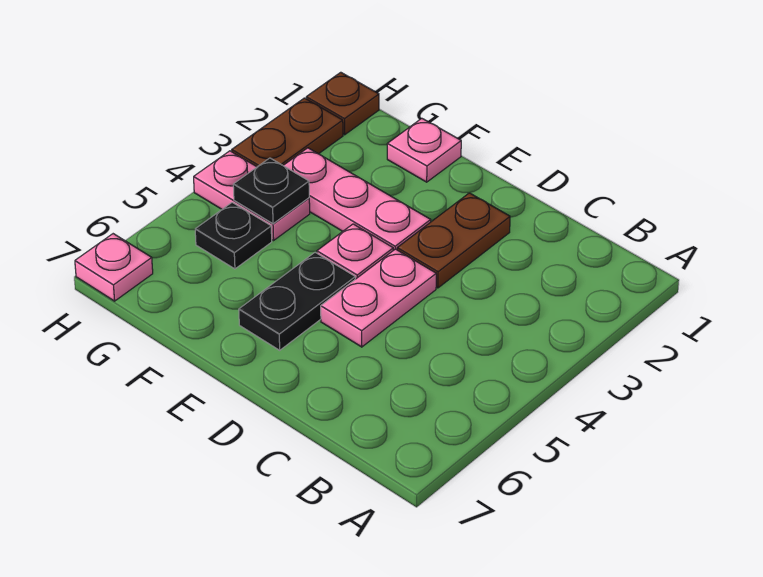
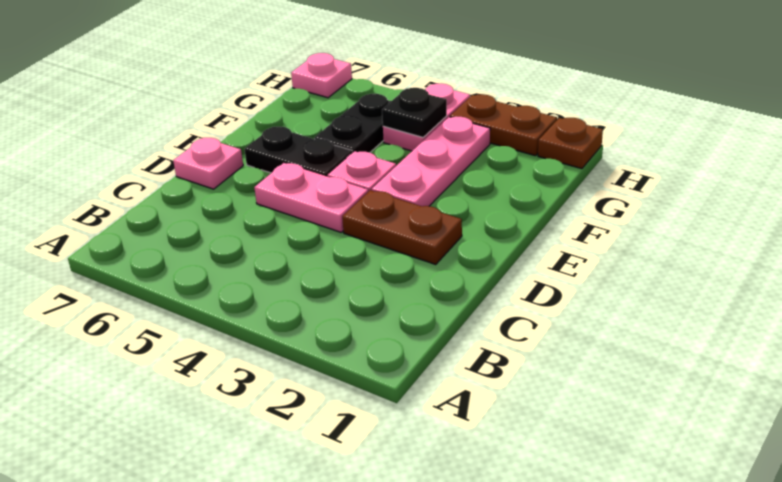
pink plate F1 level 1 -> pink plate D7 level 1
black plate G5 level 1 -> black plate F5:G5 level 1

